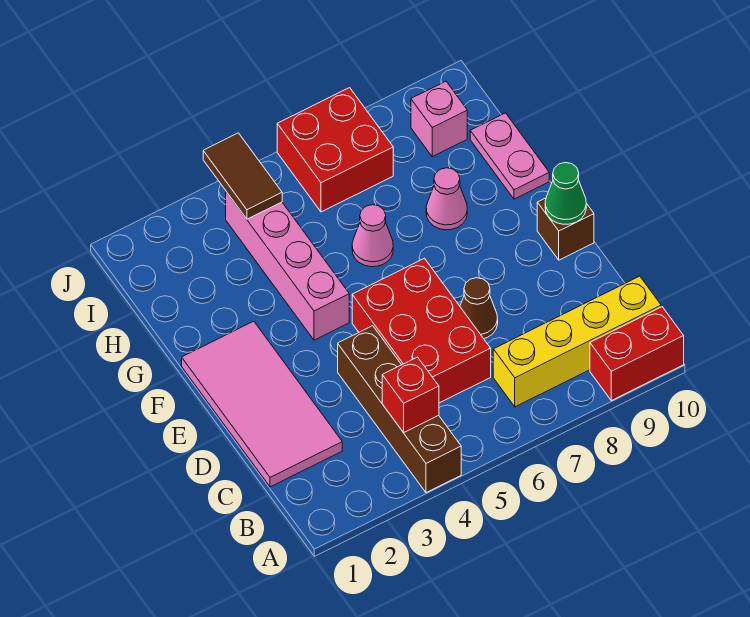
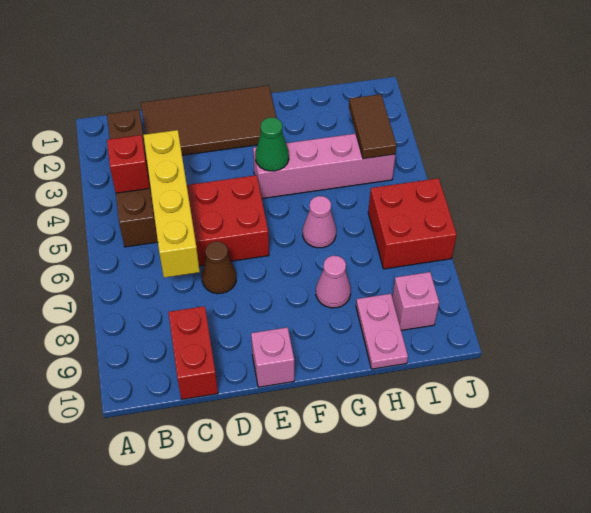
brown brick A4:D4 level 1 -> brown brick B2:B5 level 1
red brick A9:A10 level 1 -> red brick C9:C10 level 1
yellow brick B7:B10 level 1 -> yellow brick C4:C7 level 2
pink tile C1:F2 level 1 -> brown tile C1:F2 level 1
brown brick E10 level 1 -> pink brick E10 level 1
green cone E10 level 2 -> green cone F4 level 2
pink plate G10:H10 level 1 -> pink plate H9:H10 level 1
brown tile I4:J4 level 2 -> brown tile I3:I4 level 2

